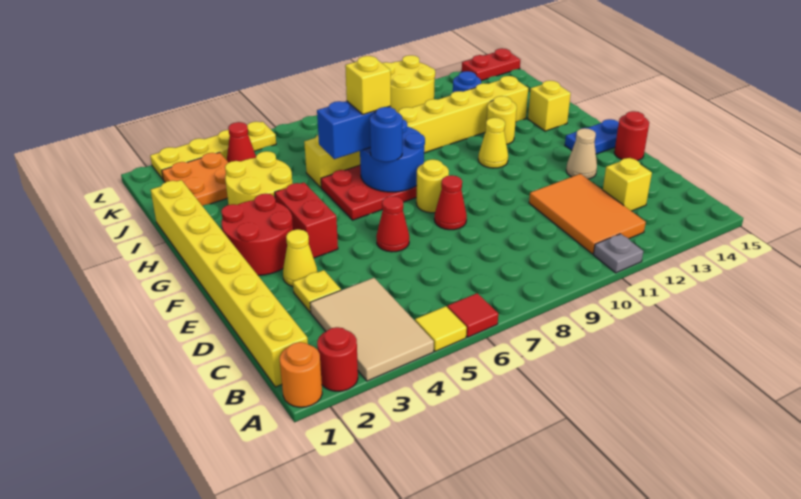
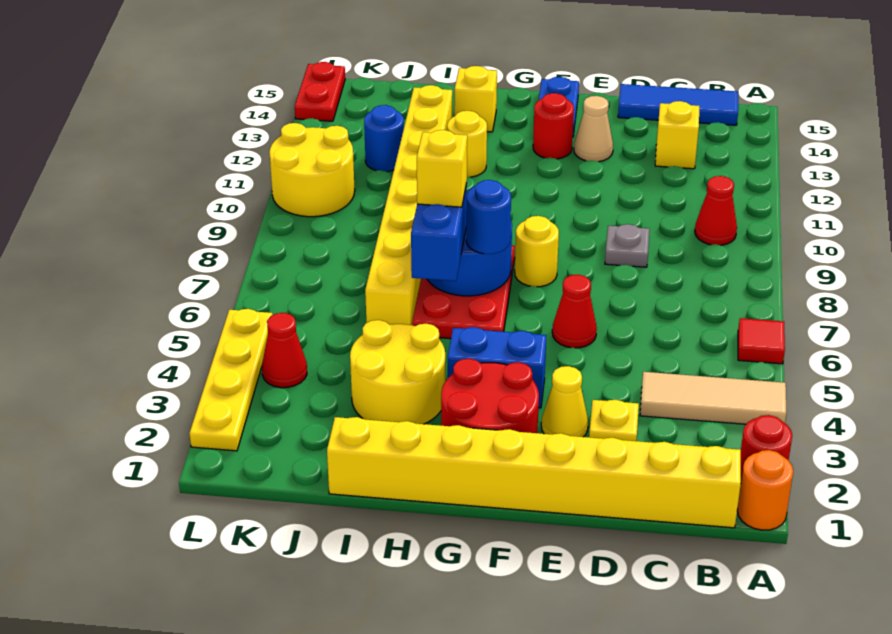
tan tile A3:C4 level 1 -> tan tile A4:C4 level 1
yellow tile A5 level 1 -> none
grey plate A11 level 1 -> grey plate D9 level 1
orange tile B11:D12 level 1 -> none
none -> blue tile B15:D15 level 1
red cone E8 level 1 -> red cone B10 level 1
red round brick E15 level 1 -> red round brick F13 level 1
red brick F4:G4 level 1 -> blue brick F4:G4 level 1
yellow cone G11 level 1 -> none
orange plate J2:K3 level 1 -> none

